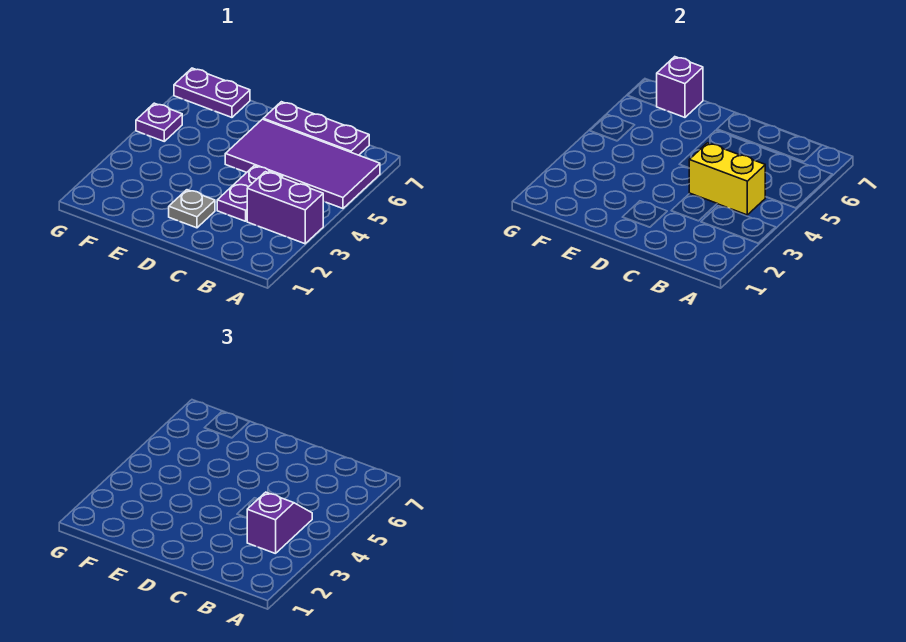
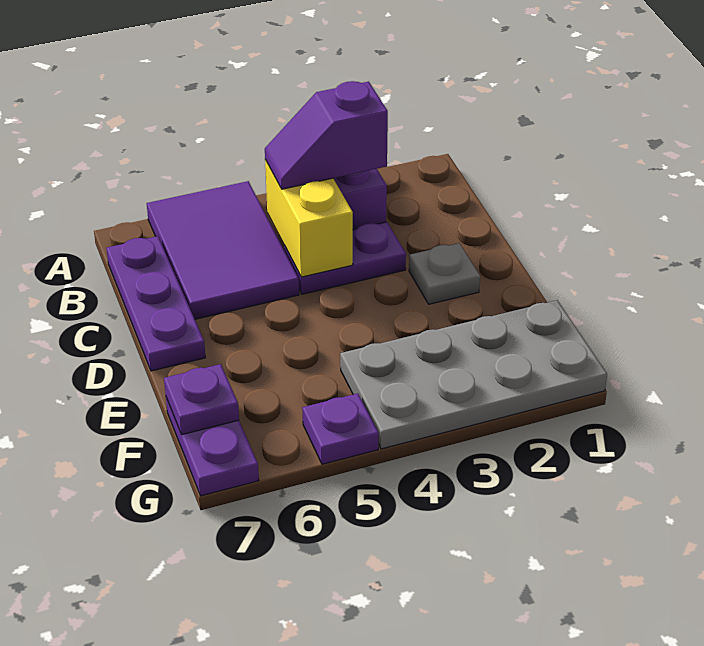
purple tile A5:D6 level 1 -> purple tile A5:C6 level 1
none -> grey plate F1:G4 level 1
purple brick F7 level 2 -> purple plate F7 level 2

